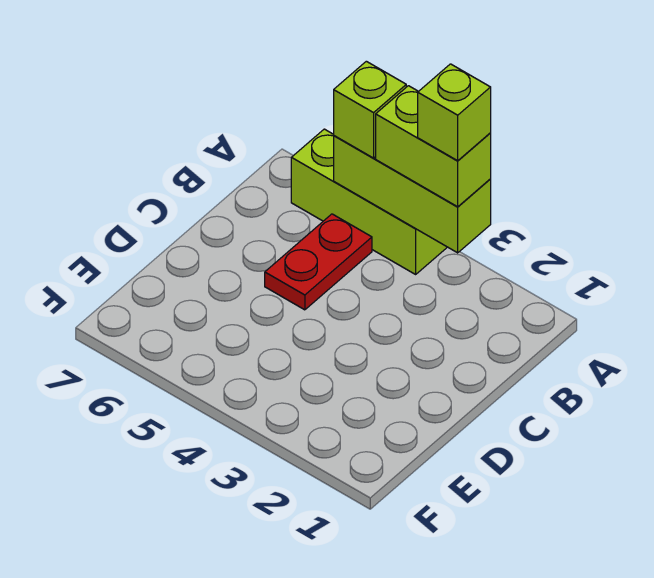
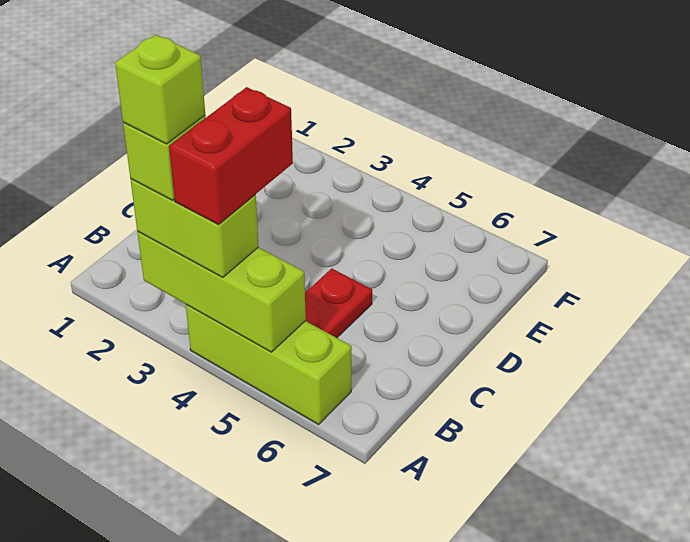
none -> red brick A4:B4 level 4
lime brick A5 level 3 -> lime brick A3 level 5

